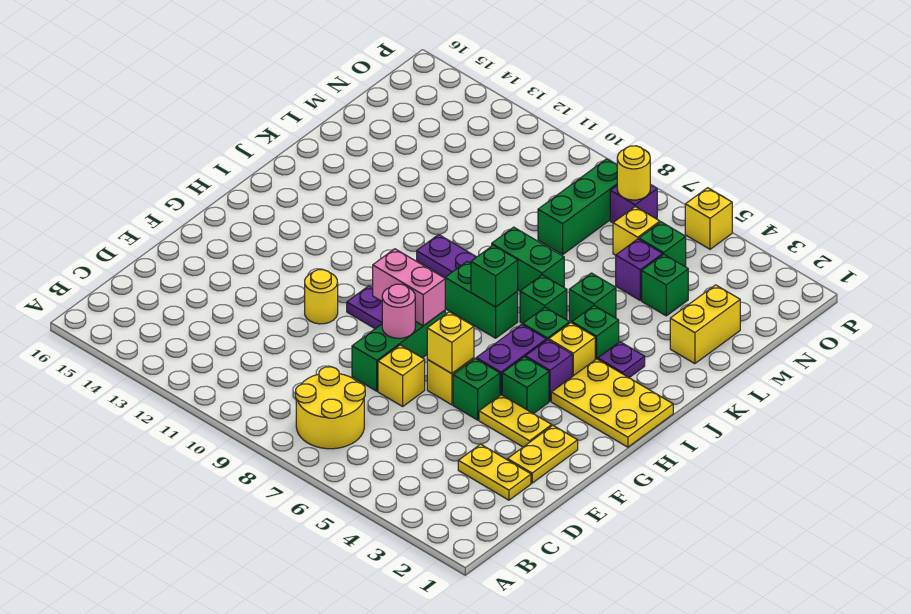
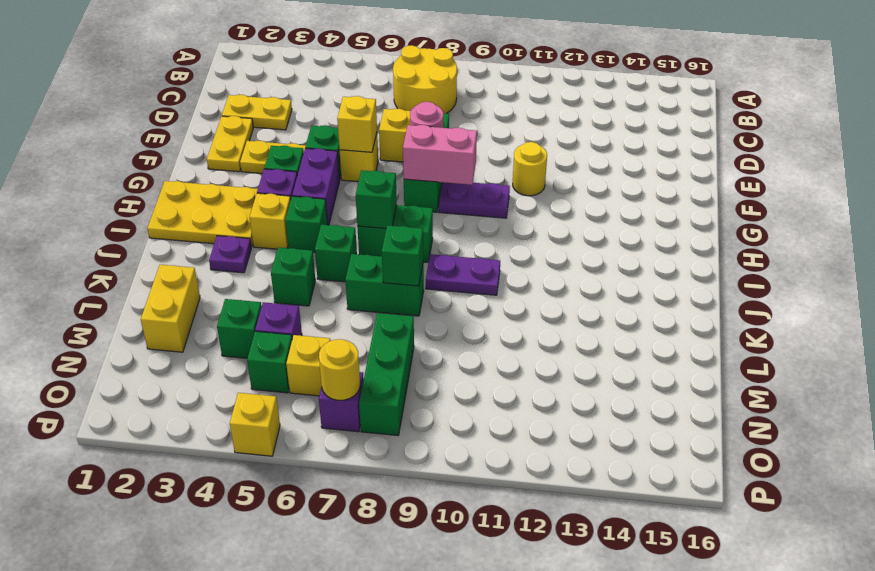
green brick J4 level 1 -> green brick K8 level 2

